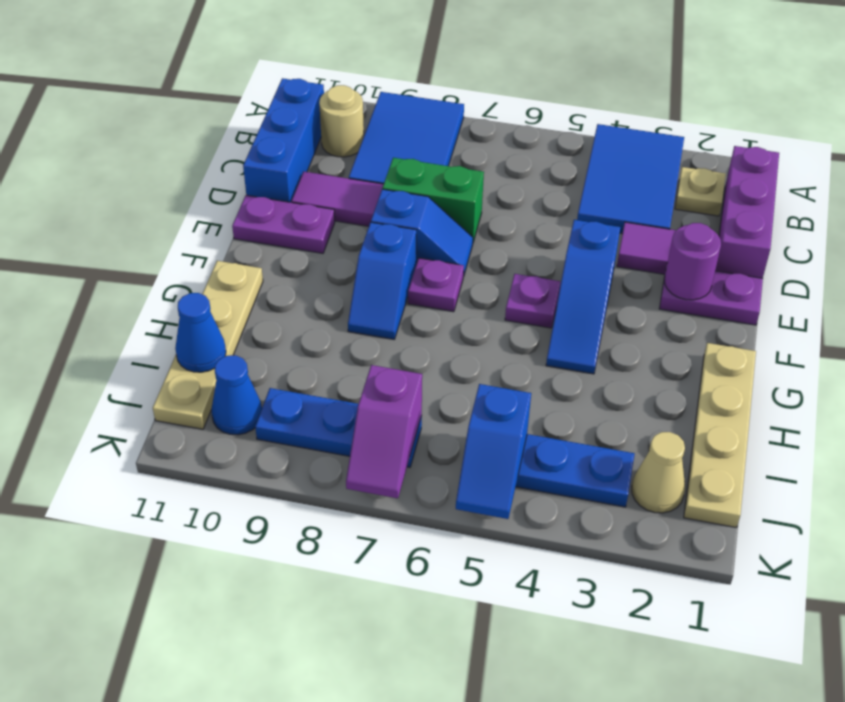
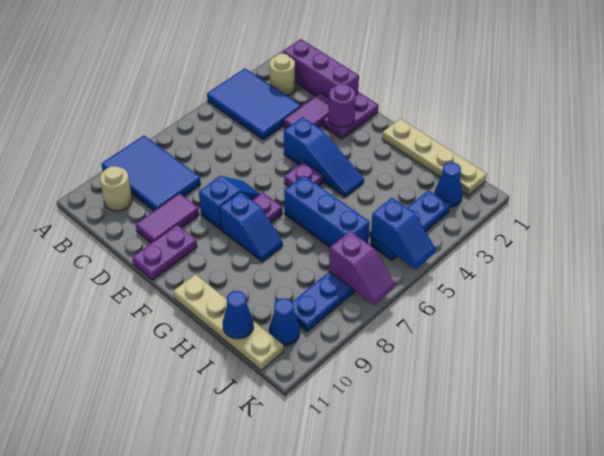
tan plate B2 level 1 -> tan round brick B2 level 1
blue brick B11:D11 level 1 -> blue brick G6:I6 level 1
green brick D7:D8 level 1 -> none
tan cone J2 level 1 -> blue cone J2 level 1

